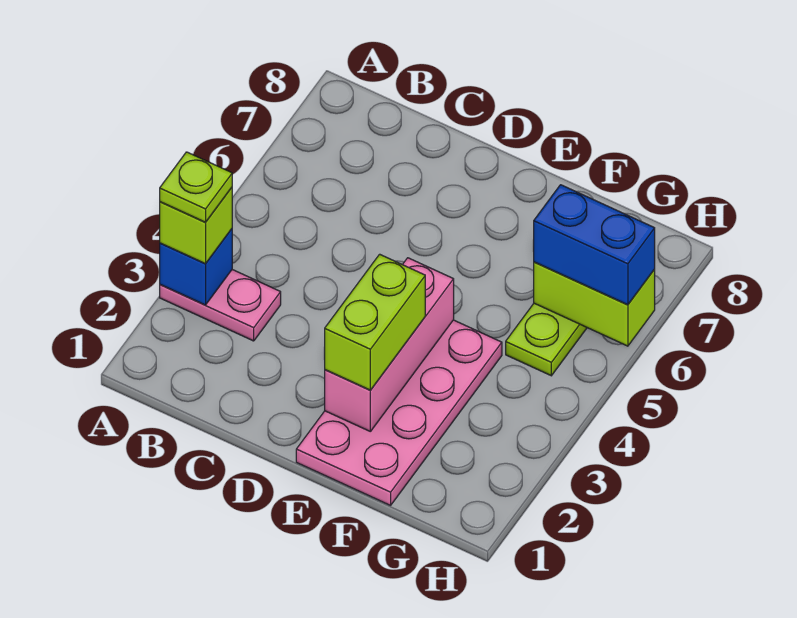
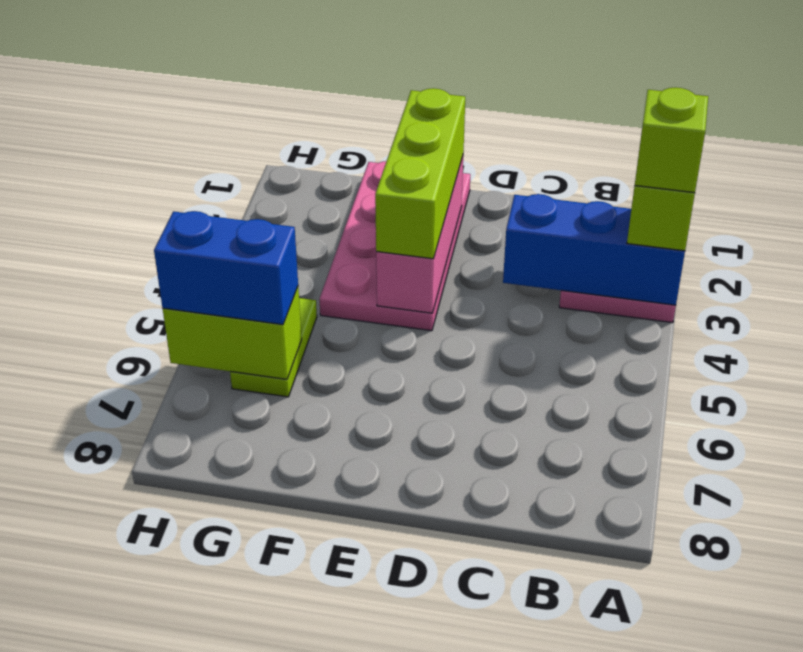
blue brick A3 level 2 -> blue brick A3:C3 level 2
lime plate A3 level 4 -> lime brick A3 level 4
lime brick E2:E3 level 3 -> lime brick E2:E4 level 3

